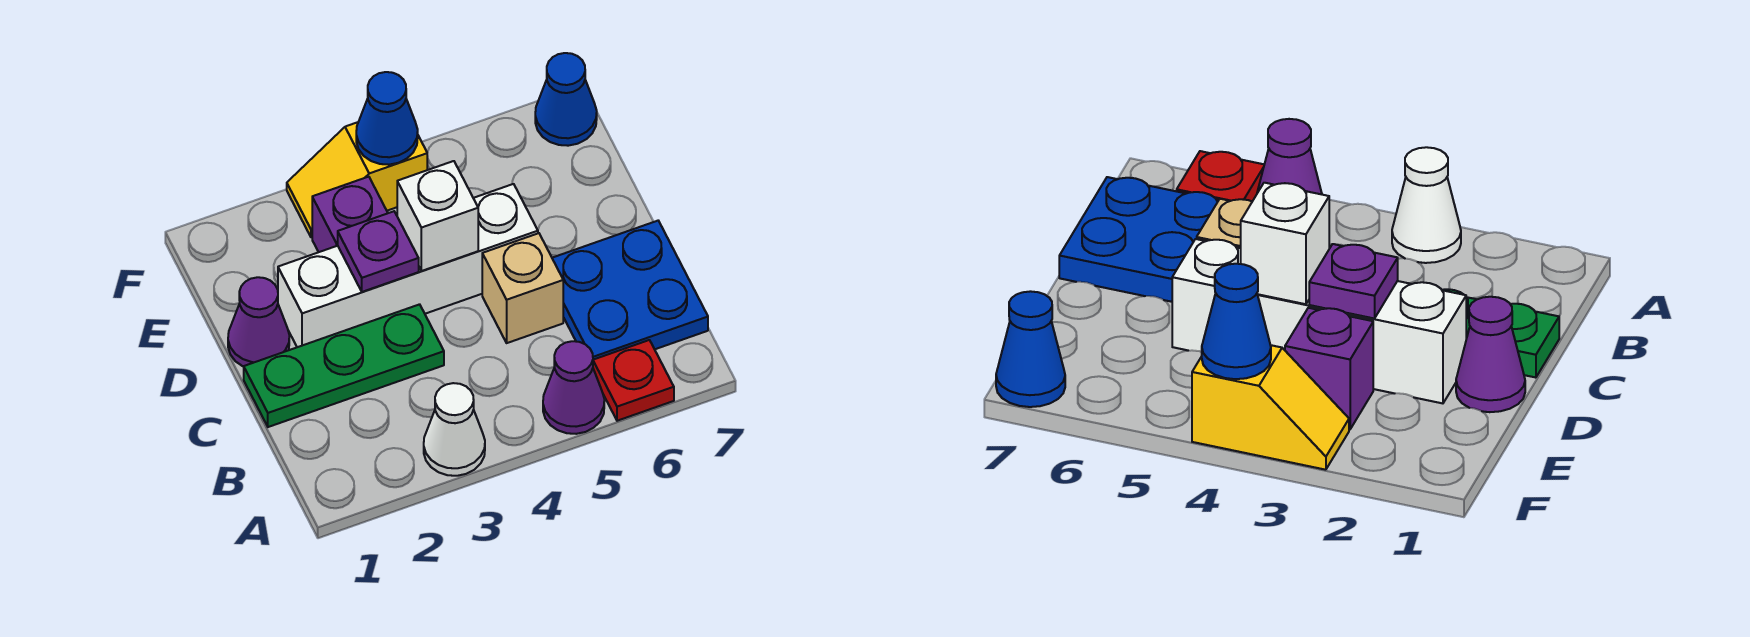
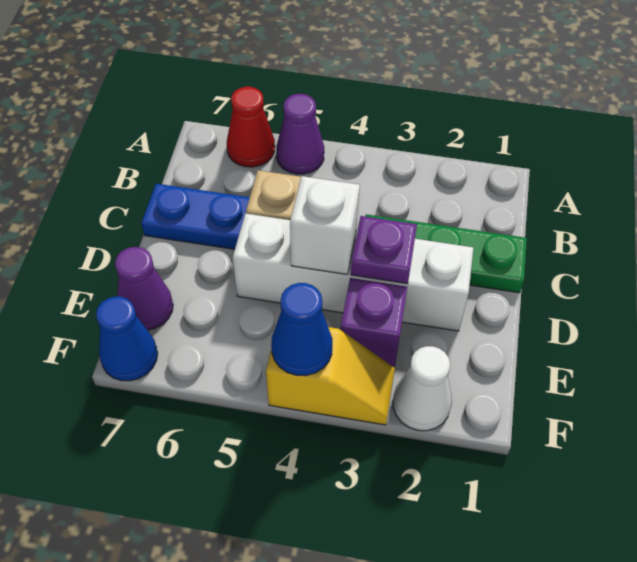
white cone A3 level 1 -> white cone F2 level 1
red plate A6 level 1 -> red cone A6 level 1
blue plate B6:C7 level 1 -> blue plate C6:C7 level 1
purple cone D1 level 1 -> purple cone E7 level 1

